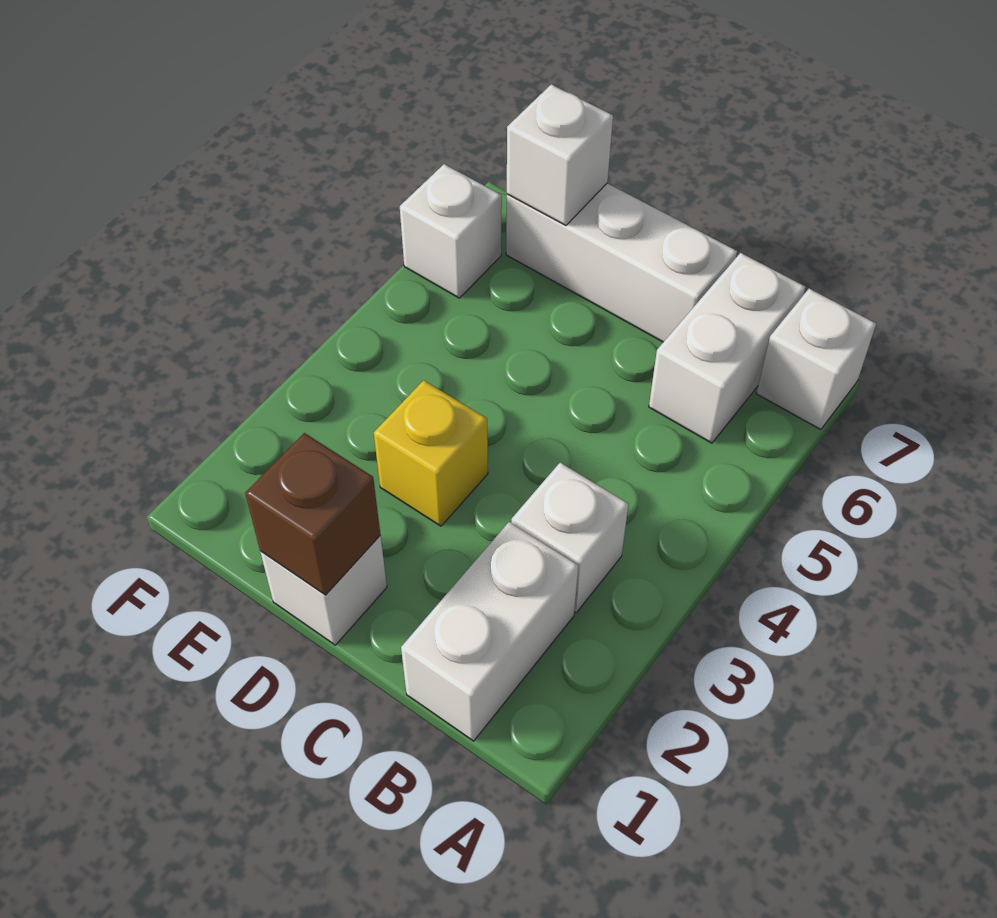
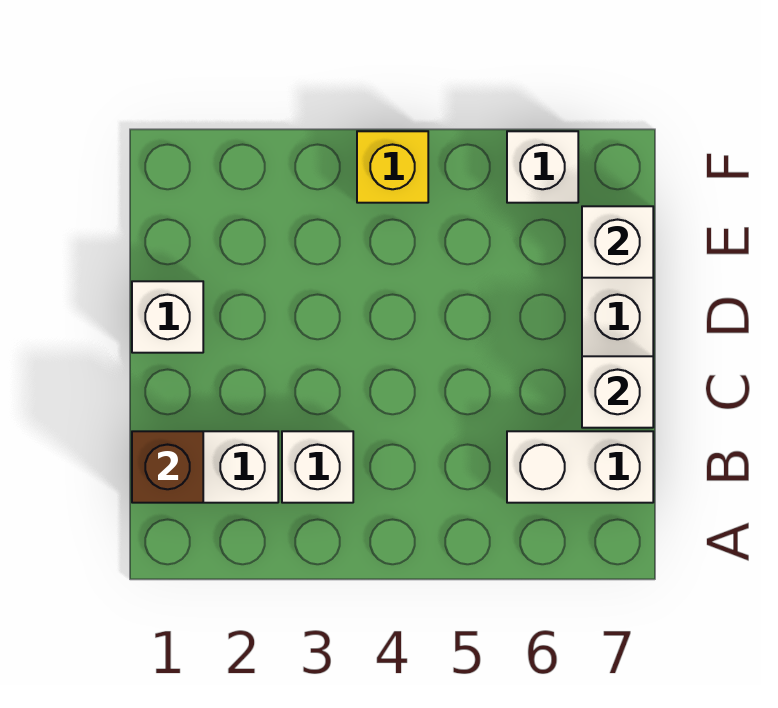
white brick A7 level 1 -> white brick C7 level 2
brown brick D1 level 2 -> brown brick B1 level 2
yellow brick D3 level 1 -> yellow brick F4 level 1

